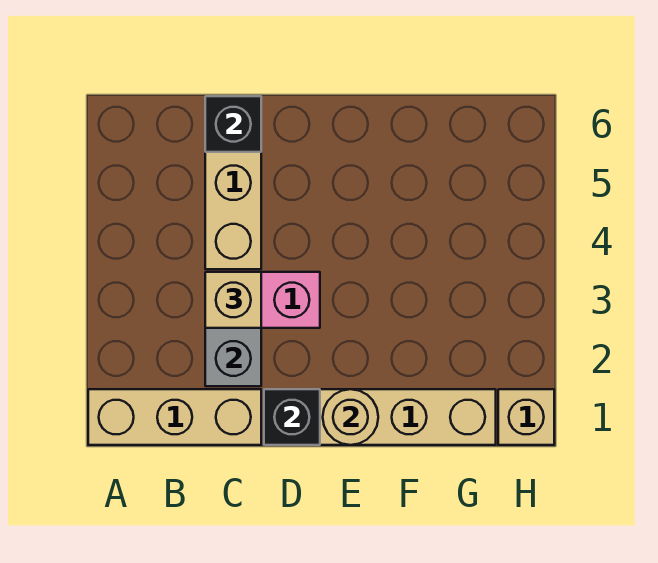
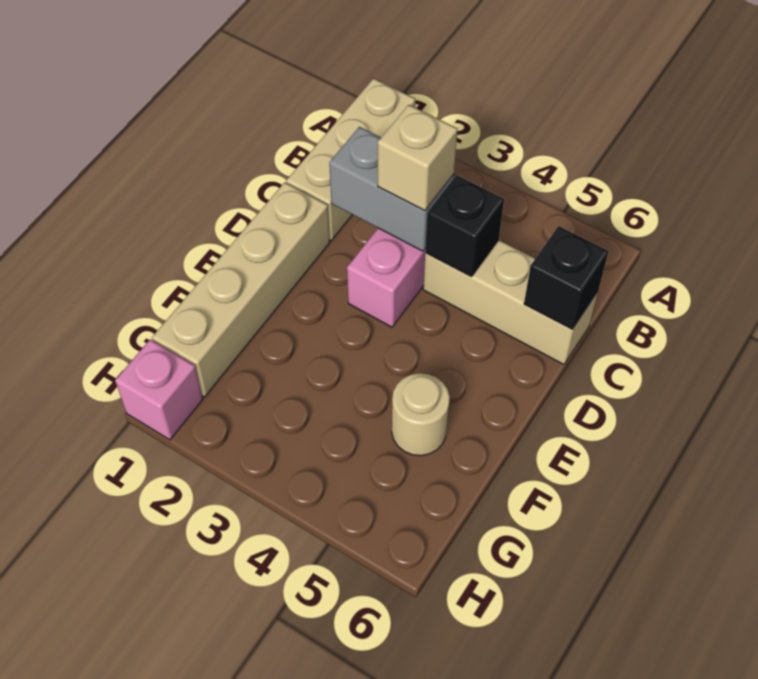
black brick D1 level 2 -> black brick C4 level 2
tan round brick E1 level 2 -> tan round brick F5 level 1
tan brick H1 level 1 -> pink brick H1 level 1

